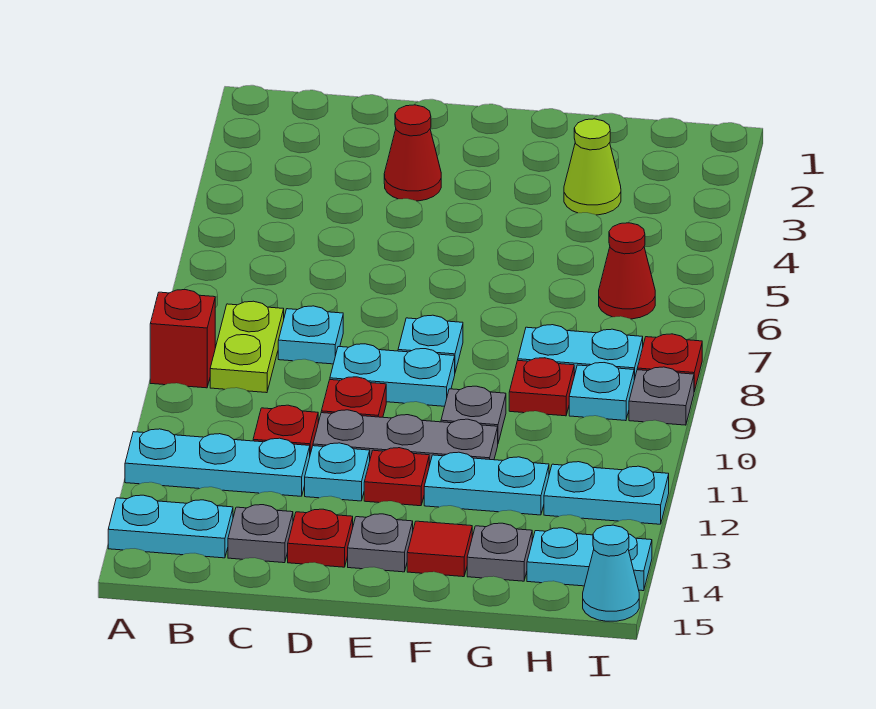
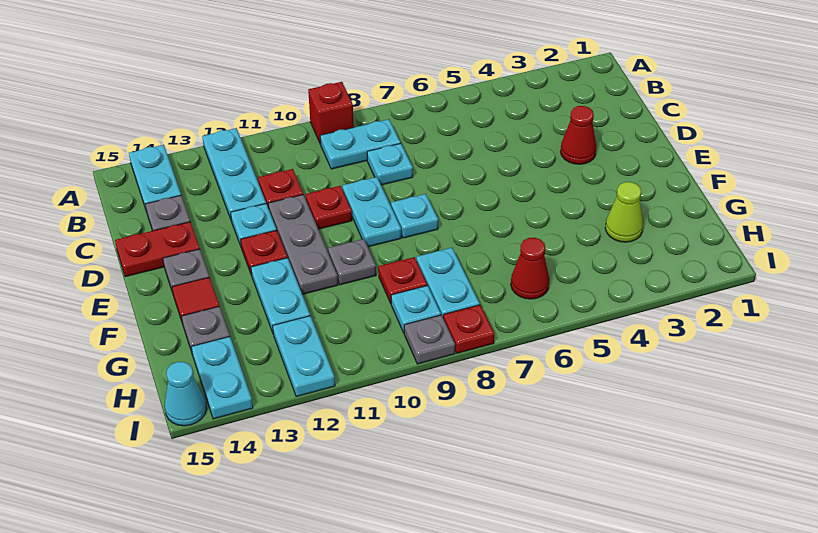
lime plate B8:B9 level 1 -> cyan plate B8:B9 level 1
red plate D14 level 1 -> red plate D14:D15 level 1

